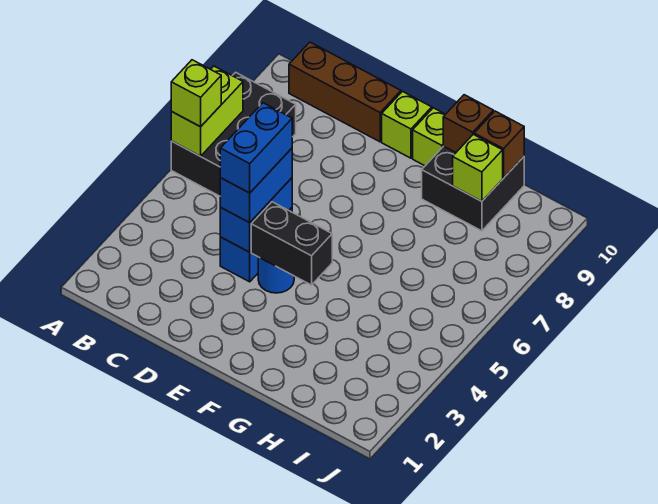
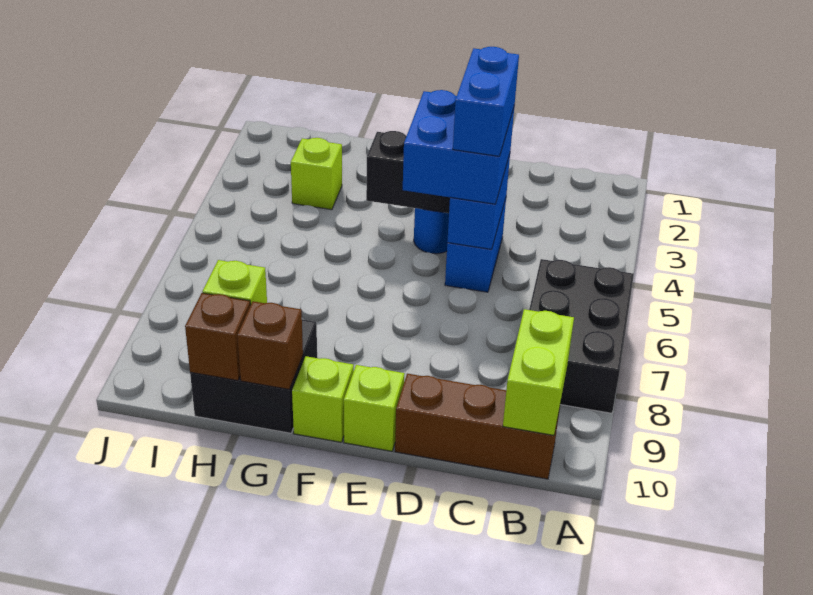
lime brick A6:A7 level 2 -> lime brick B9:B10 level 2
lime brick A6 level 3 -> lime brick H3 level 1
blue brick D4:D5 level 3 -> blue brick D4:E5 level 3

